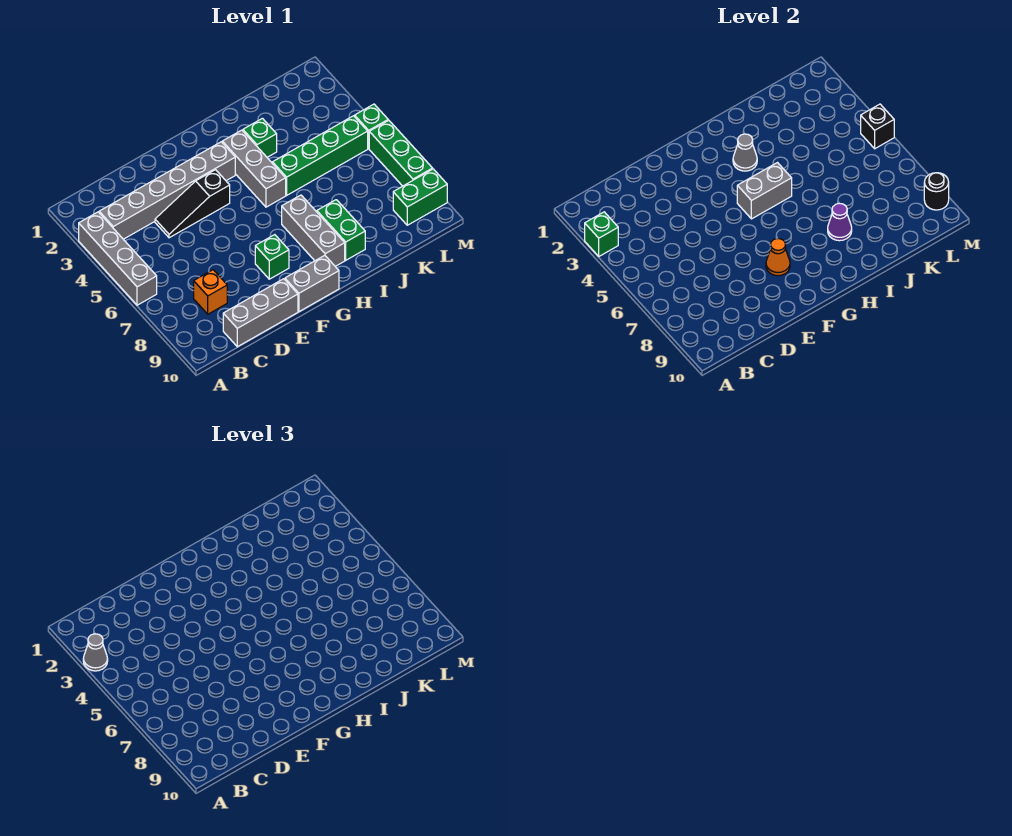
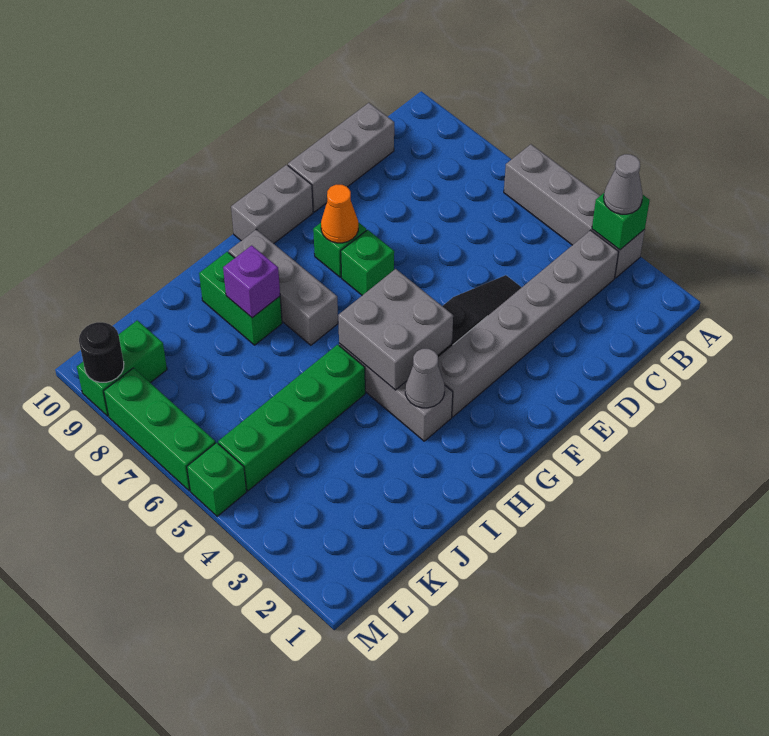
orange brick C8 level 1 -> none
grey brick G5:H5 level 2 -> grey brick G4:H5 level 2
green brick I3 level 1 -> green brick F7 level 1
purple cone I8 level 2 -> purple brick I8 level 2
black brick M5 level 2 -> none

